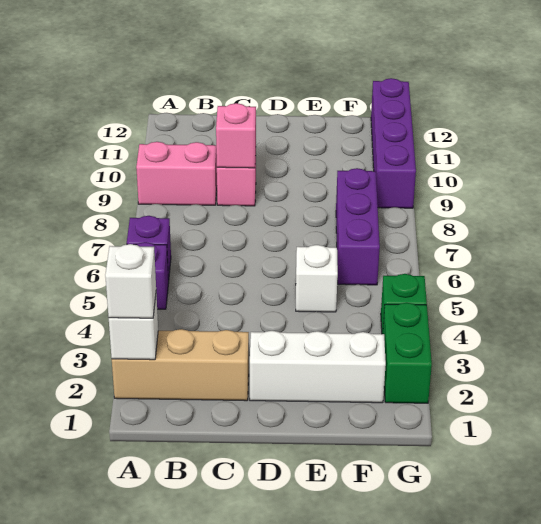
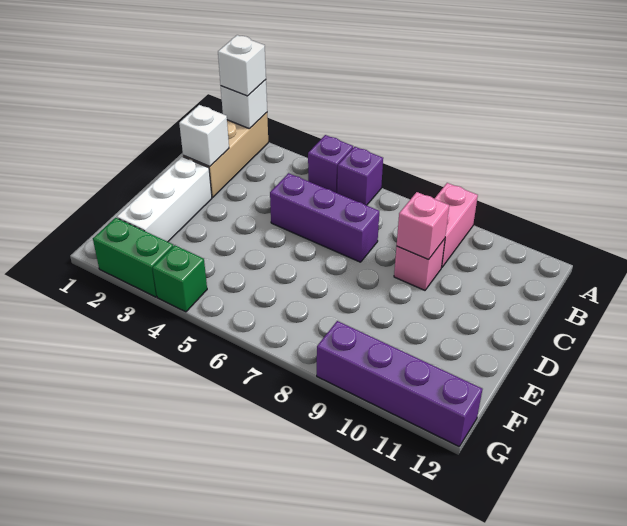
white brick E5 level 1 -> white brick C2 level 2
purple brick F6:F8 level 1 -> purple brick C5:C7 level 1

